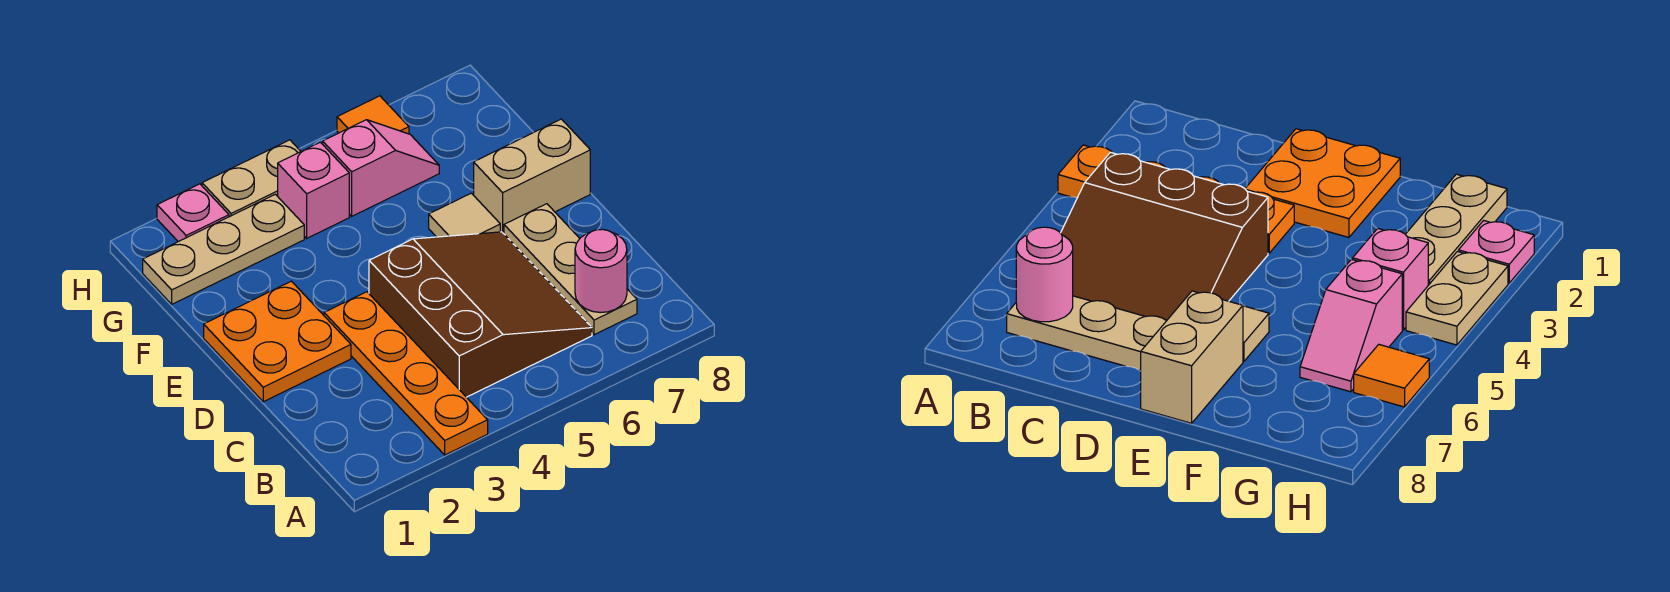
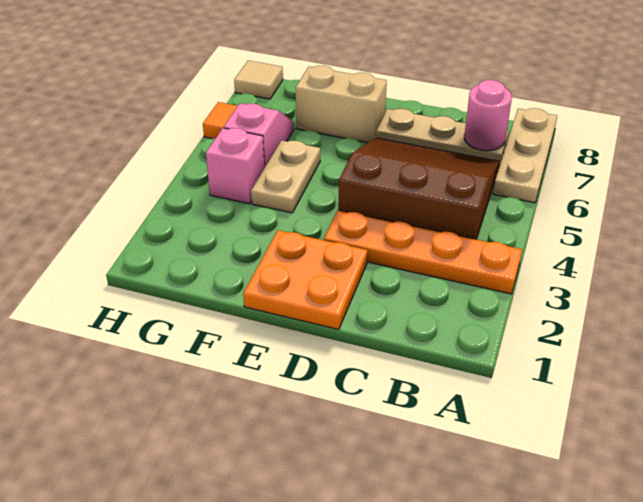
tan tile E6 level 1 -> tan tile H8 level 1
tan brick E7:E8 level 1 -> tan brick E7:F7 level 1
tan plate G1:G3 level 1 -> tan plate A6:A8 level 1
pink plate H2 level 1 -> none
tan plate H3:H4 level 1 -> tan plate F4:F5 level 1

